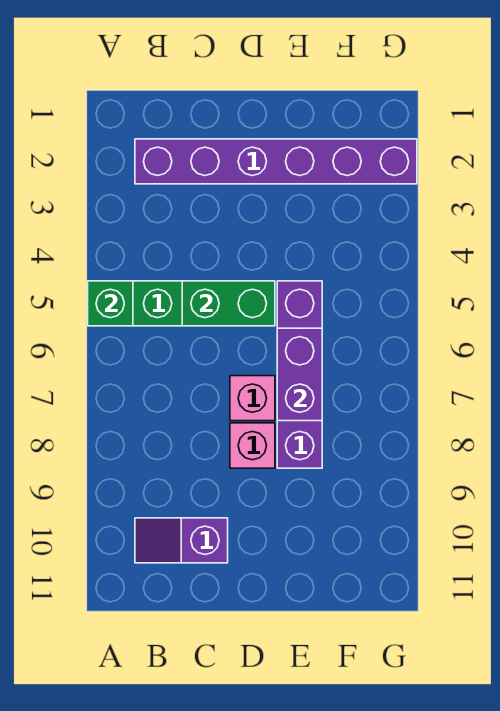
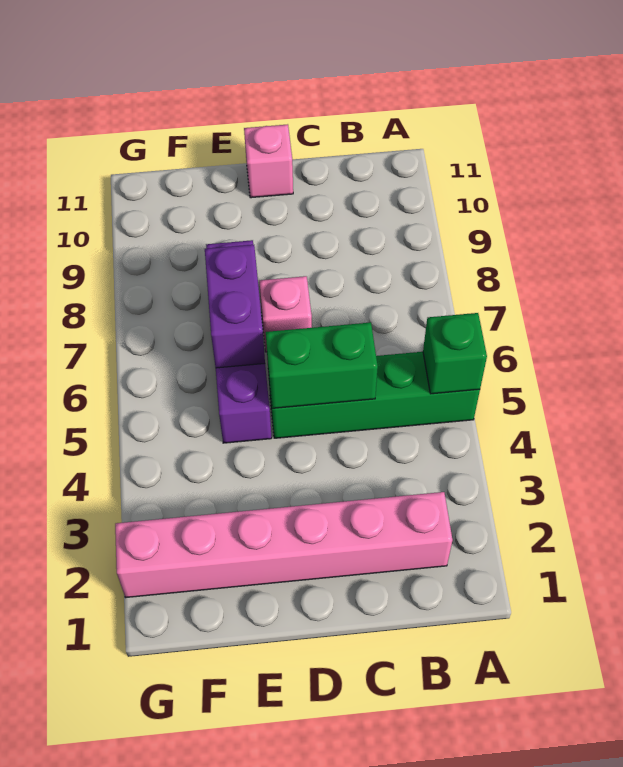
purple brick B2:G2 level 1 -> pink brick B2:G2 level 1
purple slope B10:C10 level 1 top C -> none
pink brick D8 level 1 -> pink brick D11 level 1

